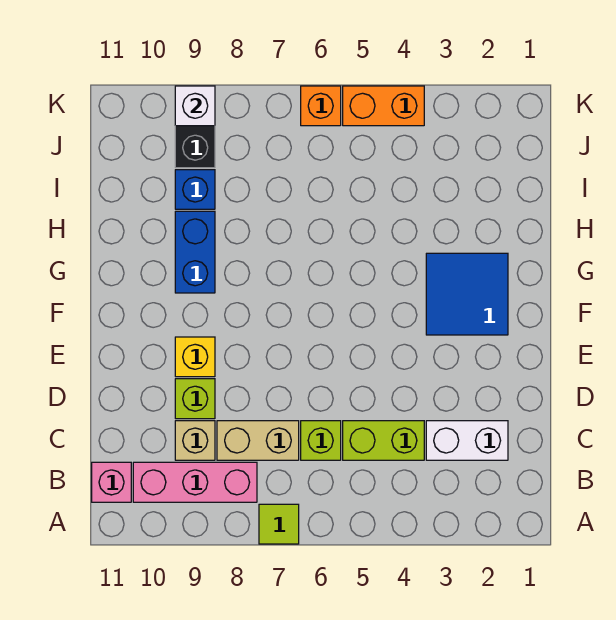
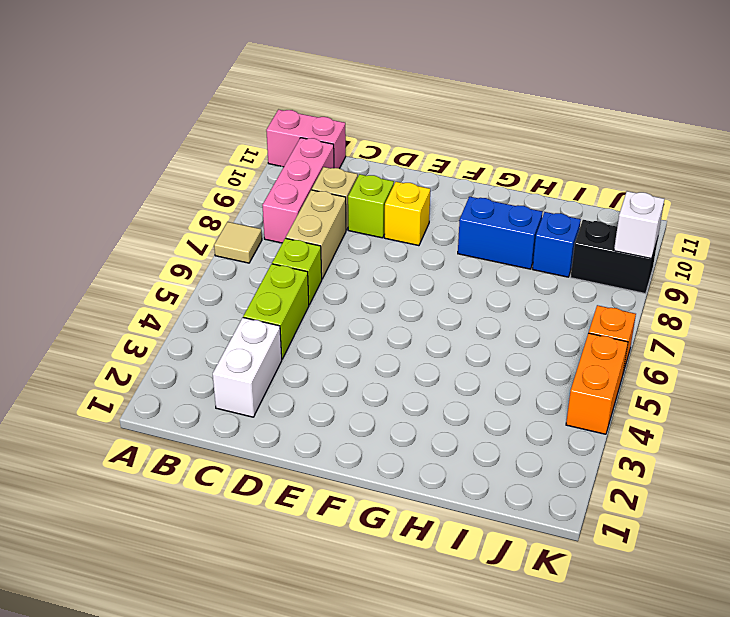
lime tile A7 level 1 -> tan tile A7 level 1
pink brick B11 level 1 -> pink brick A11:B11 level 1
blue tile F2:G3 level 1 -> none

